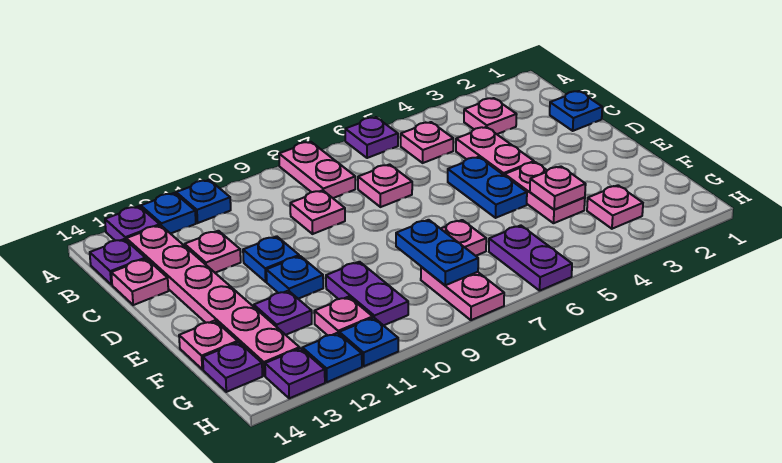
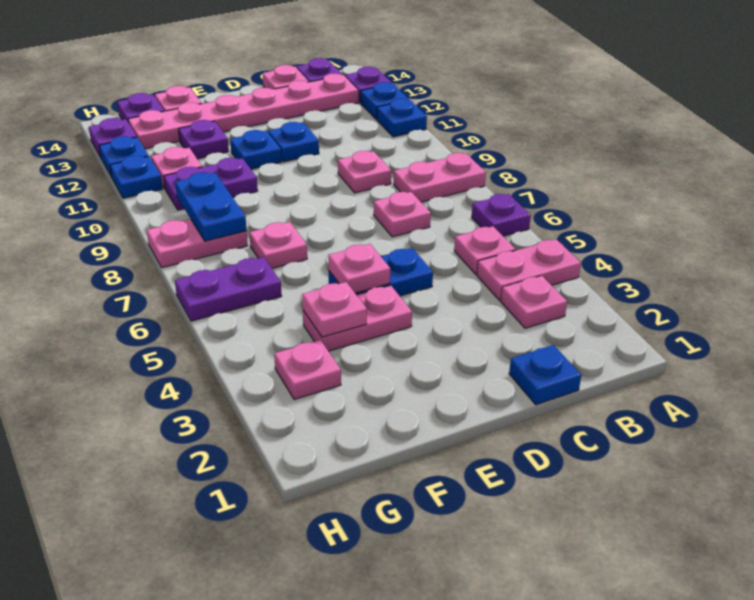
pink plate C4:D4 level 1 -> pink plate A4:B4 level 1
pink plate C12 level 1 -> pink plate E5 level 2
blue plate F8:G8 level 2 -> blue plate G8:G9 level 2

